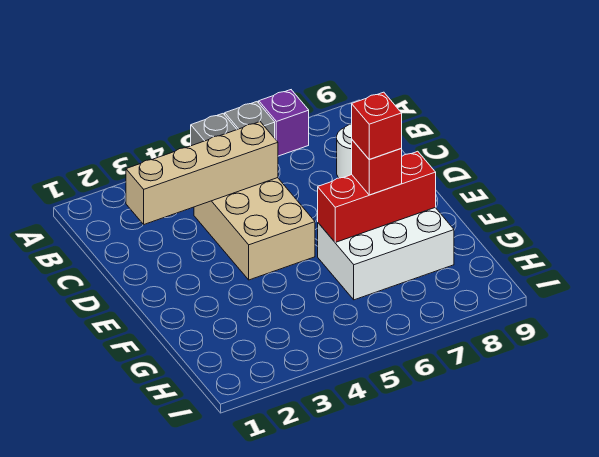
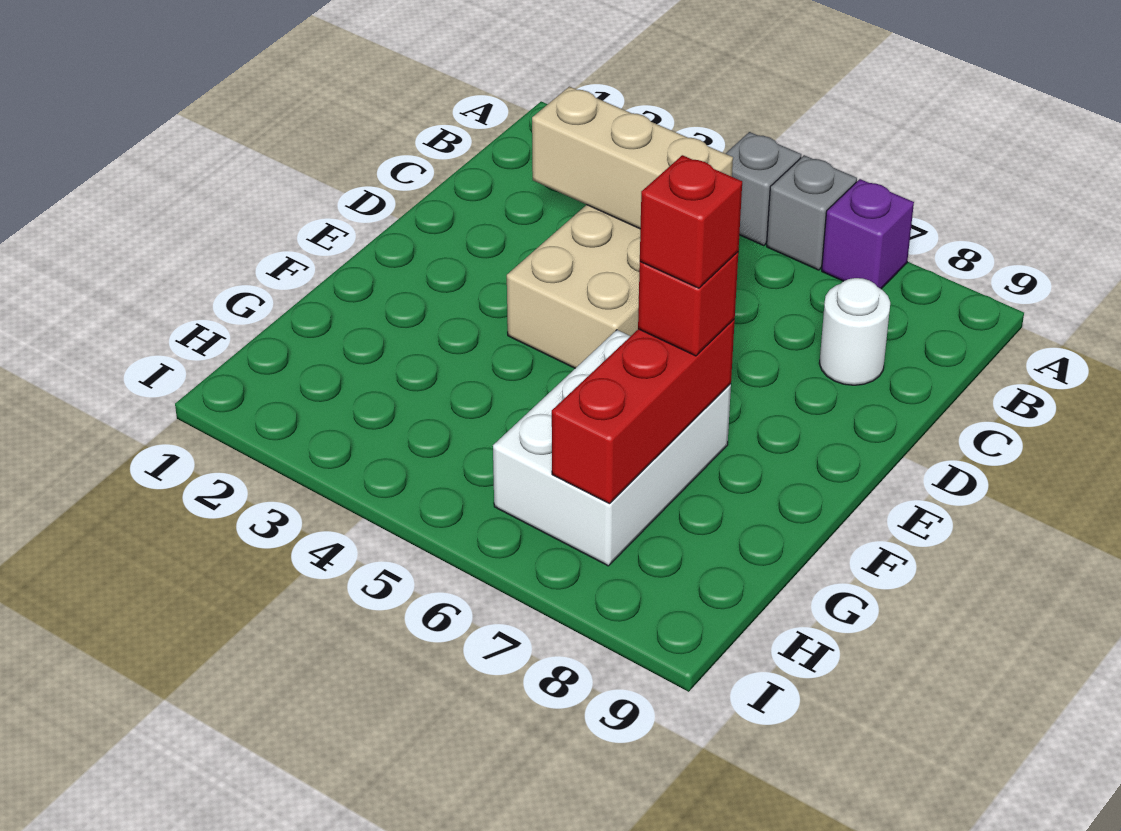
tan brick C2:C5 level 2 -> tan brick C3:C5 level 2
white brick F6:G8 level 1 -> white brick F6:H7 level 1
red brick F6:F8 level 2 -> red brick F7:H7 level 2

